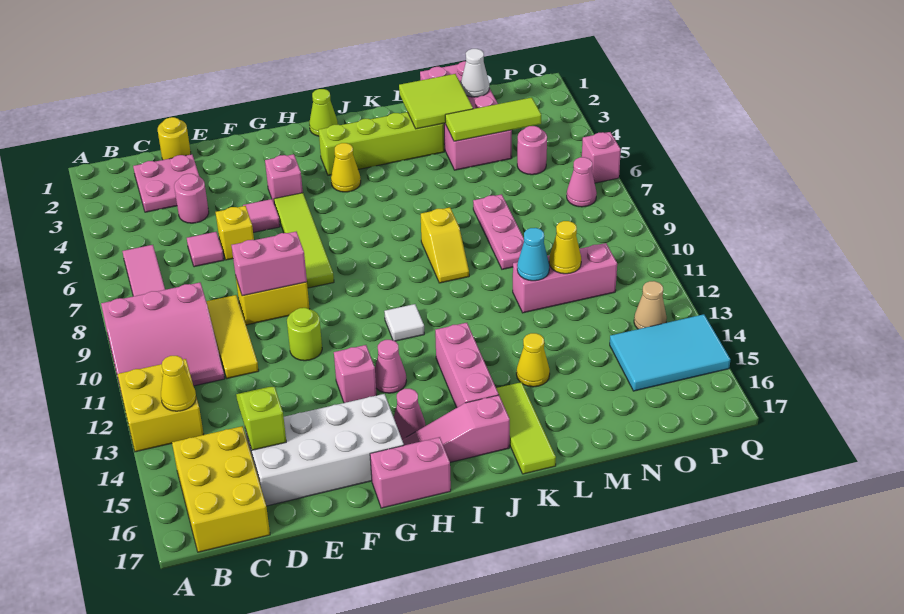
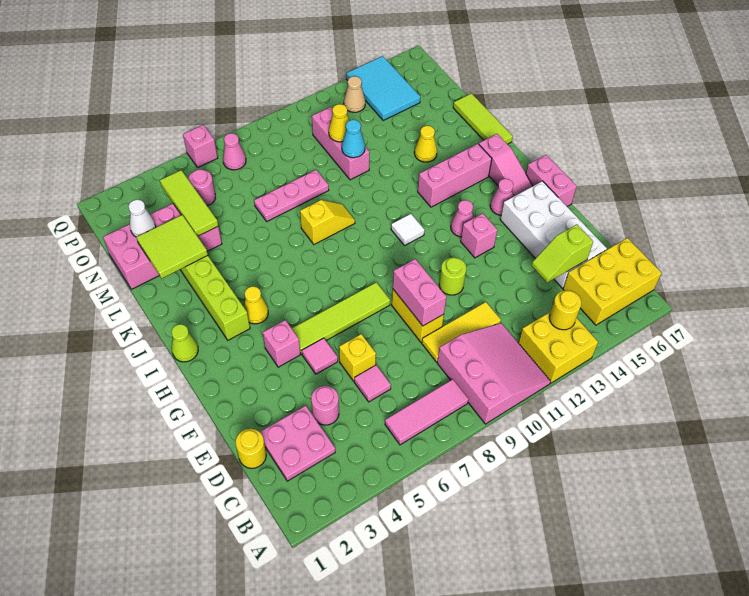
yellow cone B13 level 2 -> yellow round brick B13 level 2
lime tile K15:K17 level 1 -> lime tile K17:M17 level 1

